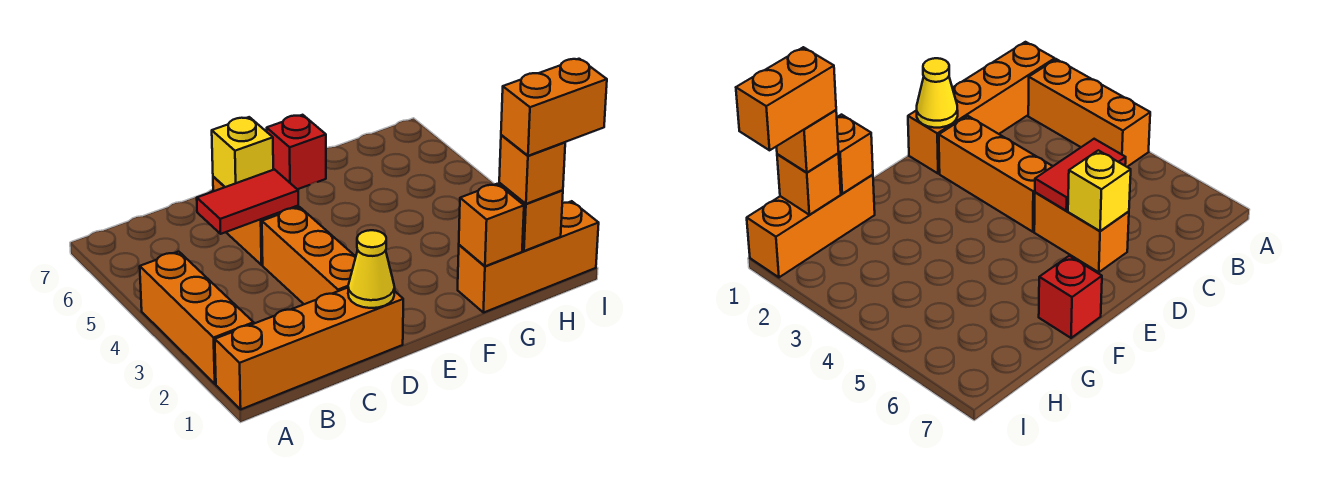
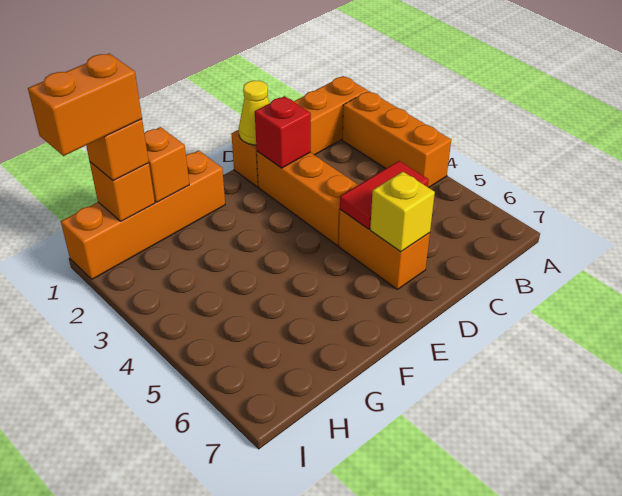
red brick F7 level 1 -> red brick D2 level 2
orange brick G1:I1 level 1 -> orange brick F1:I1 level 1

